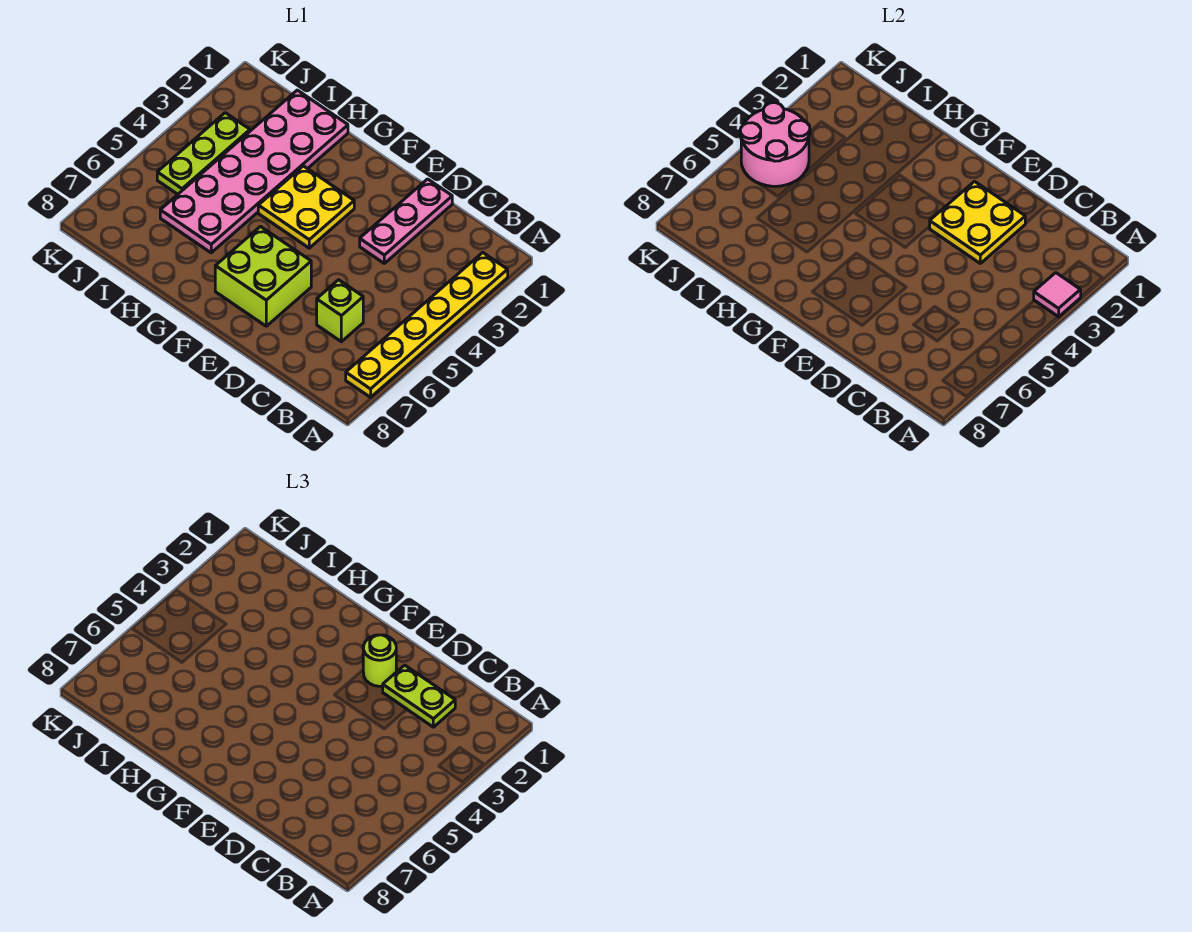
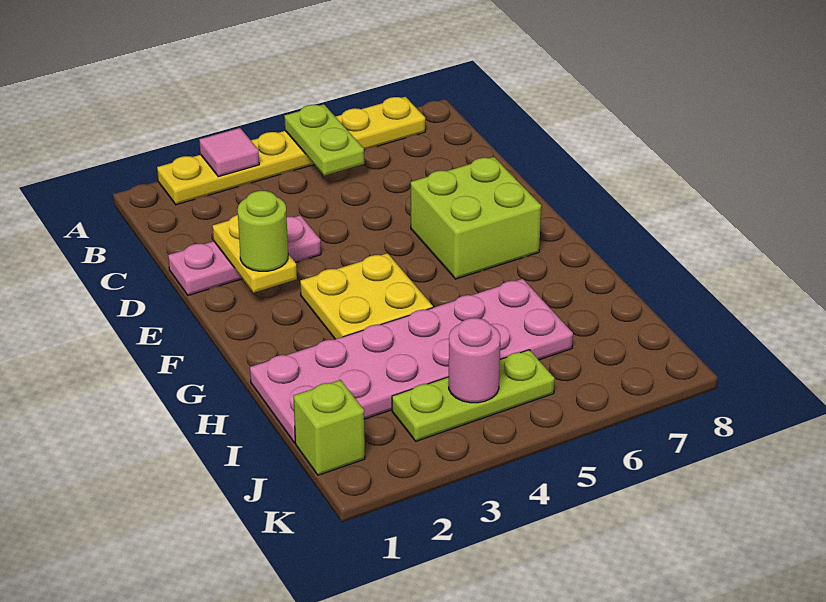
lime plate C2:D2 level 3 -> lime plate A5:B5 level 2
lime brick C6 level 1 -> lime brick J1 level 1
yellow plate D2:E3 level 2 -> yellow plate D2:E2 level 2
pink round brick J4:K5 level 2 -> pink round brick J4 level 2

